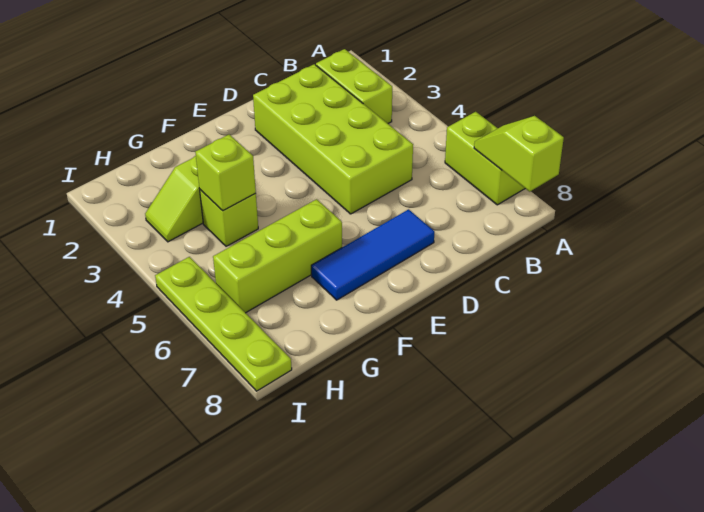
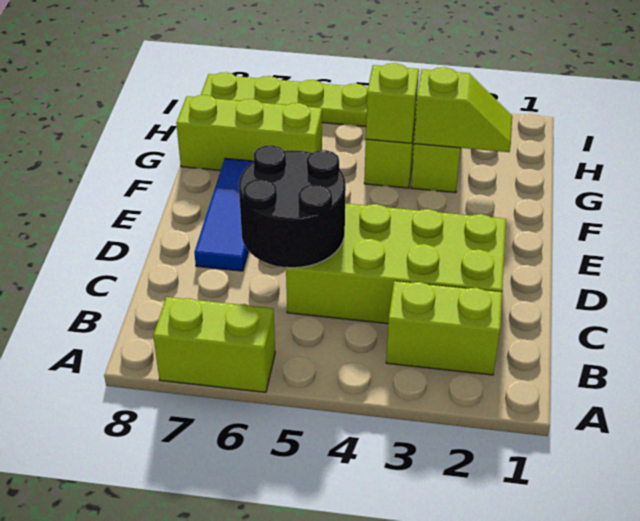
lime slope A7:A8 level 2 top 8 -> lime slope G2:G3 level 2 top 3
none -> black round brick C5:D6 level 2
lime brick F6:H6 level 1 -> lime brick G6:G8 level 1

